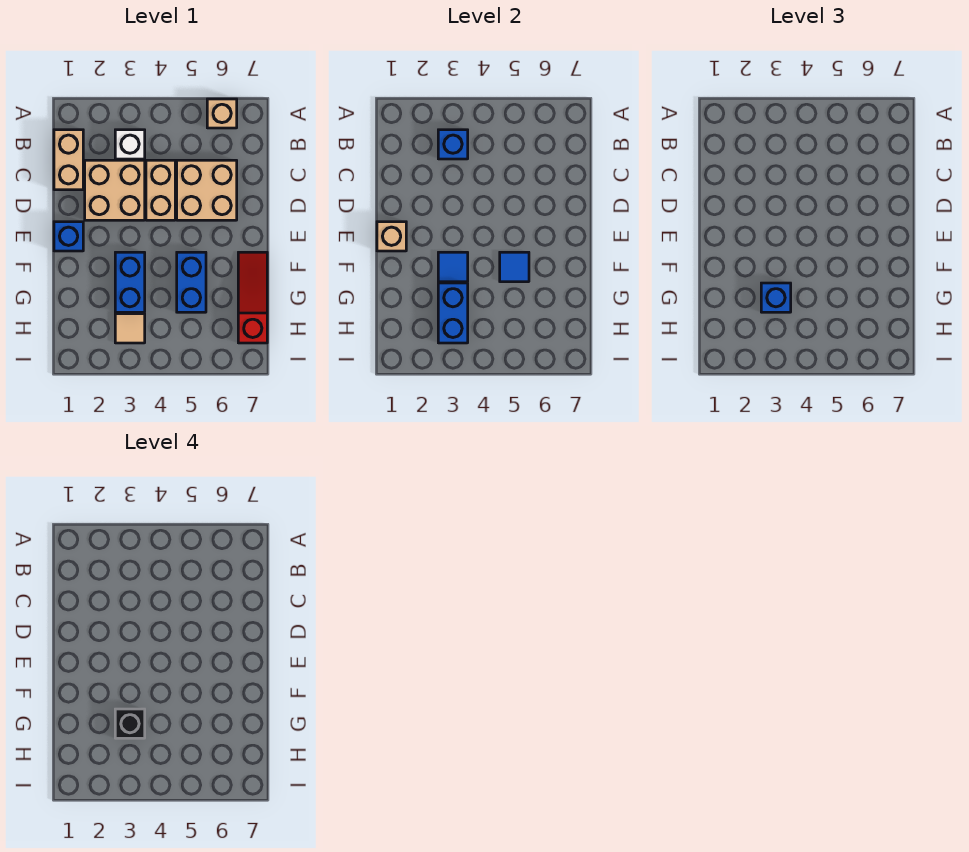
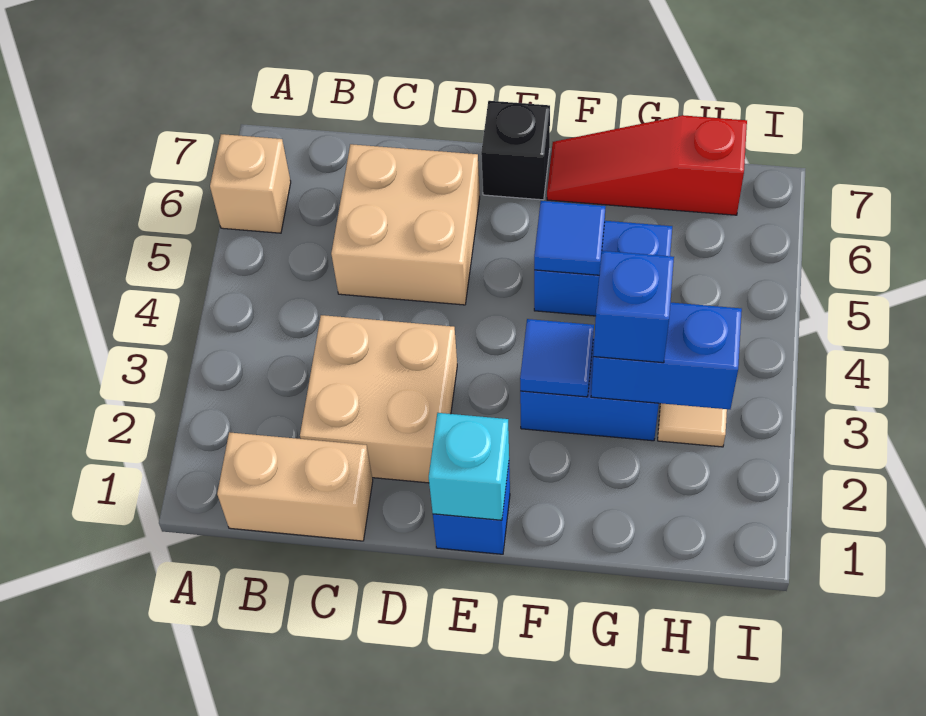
white brick B3 level 1 -> none
blue brick B3 level 2 -> none
tan brick C4:D4 level 1 -> none
tan brick E1 level 2 -> cyan brick E1 level 2
black brick G3 level 4 -> black brick E7 level 1

